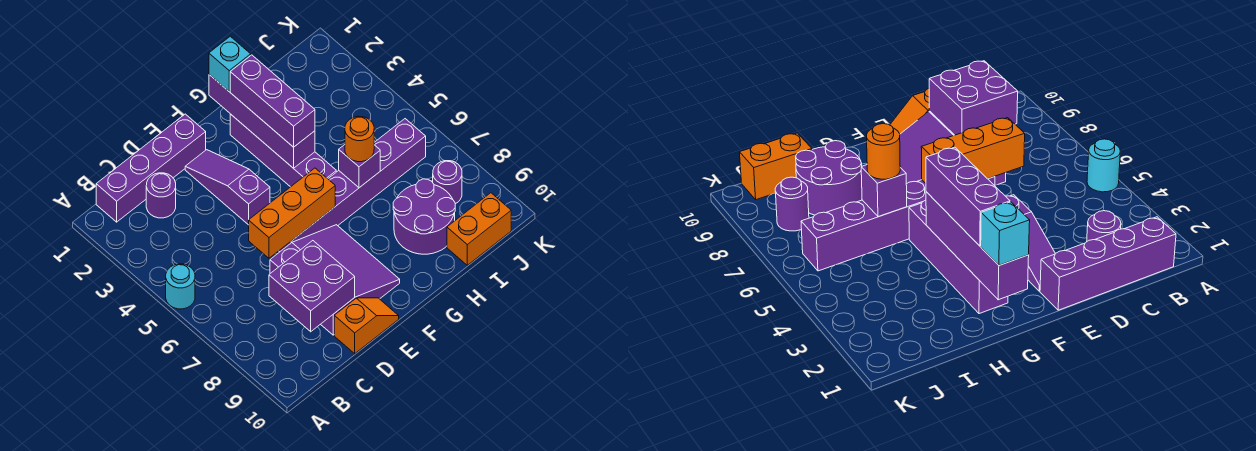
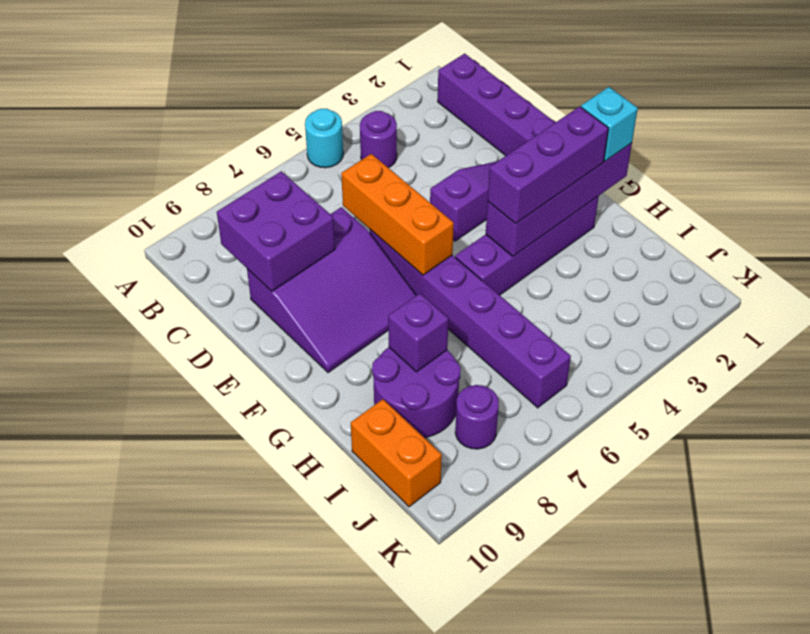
purple round brick C2 level 1 -> purple round brick B4 level 1
orange slope D10:E10 level 1 top D -> none
purple brick H6 level 2 -> purple brick H8 level 2
orange round brick H6 level 3 -> none

